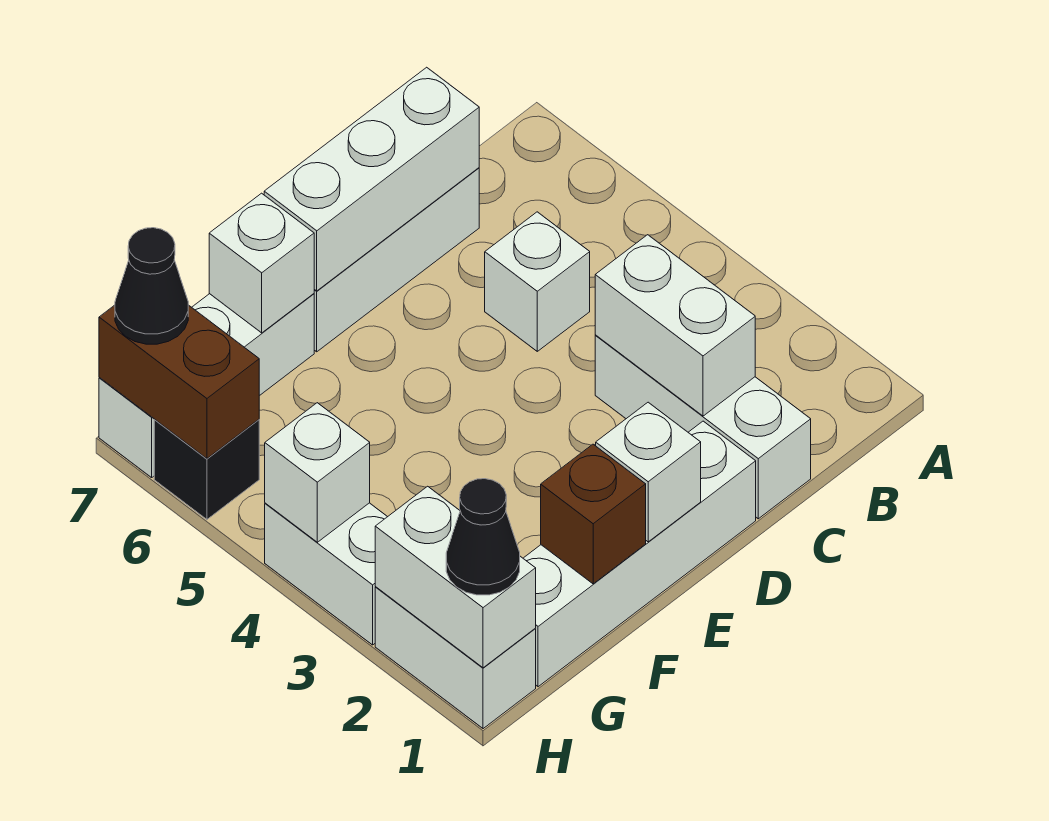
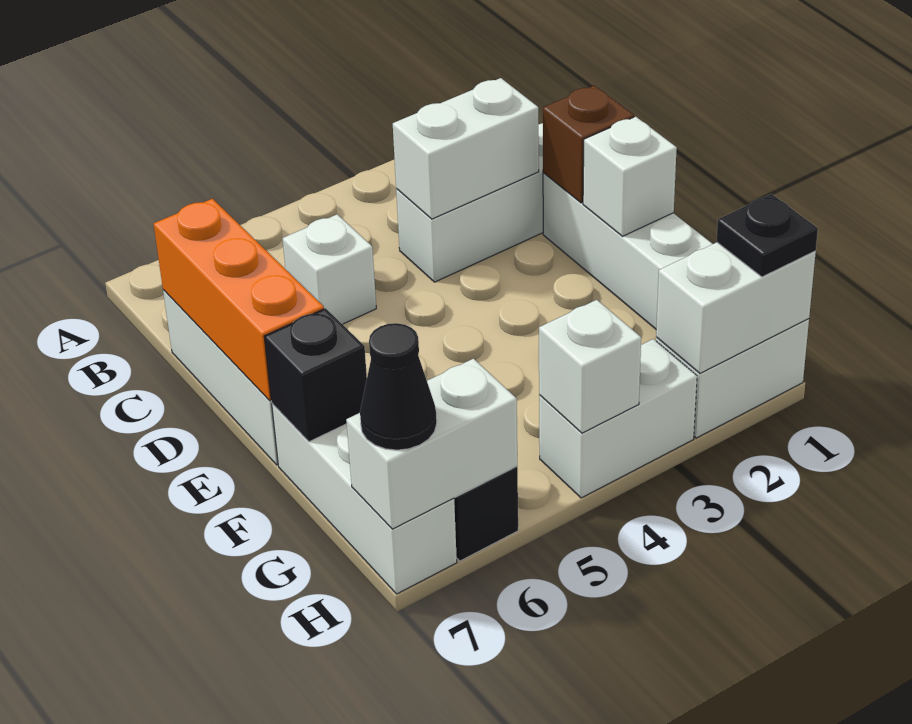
white brick C7:E7 level 2 -> orange brick C7:E7 level 2
brown brick F1 level 2 -> brown brick D1 level 2
white brick F7 level 2 -> black brick F7 level 2
black cone H1 level 3 -> black plate H1 level 3
brown brick H6:H7 level 2 -> white brick H6:H7 level 2

